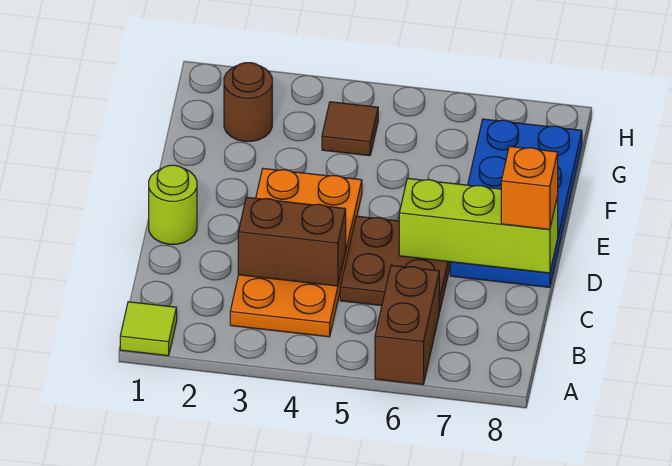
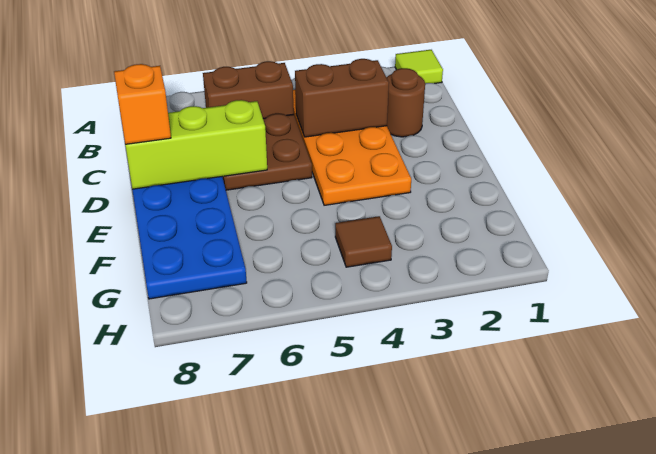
brown brick A6:B6 level 1 -> brown brick B5:B6 level 1
lime round brick D1 level 1 -> none
brown round brick G2 level 1 -> brown round brick C2 level 1

